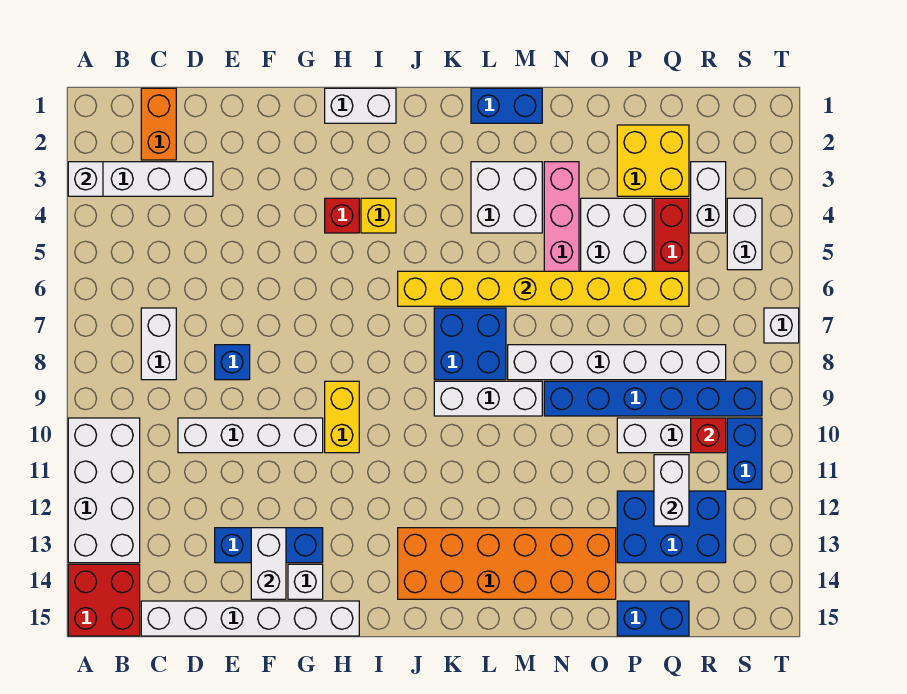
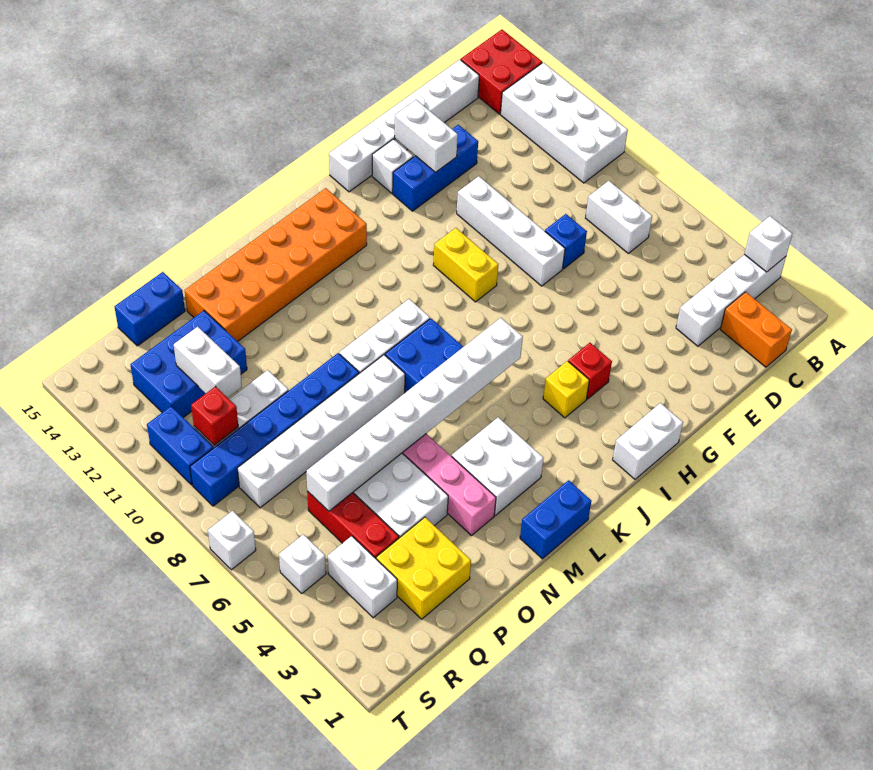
white brick D10:G10 level 1 -> white brick F8:F11 level 1
yellow brick J6:Q6 level 2 -> white brick J6:Q6 level 2
white brick S4:S5 level 1 -> white brick S5 level 1

